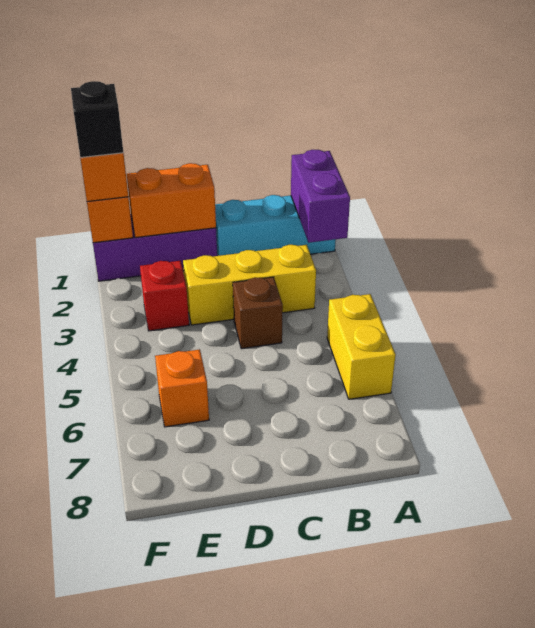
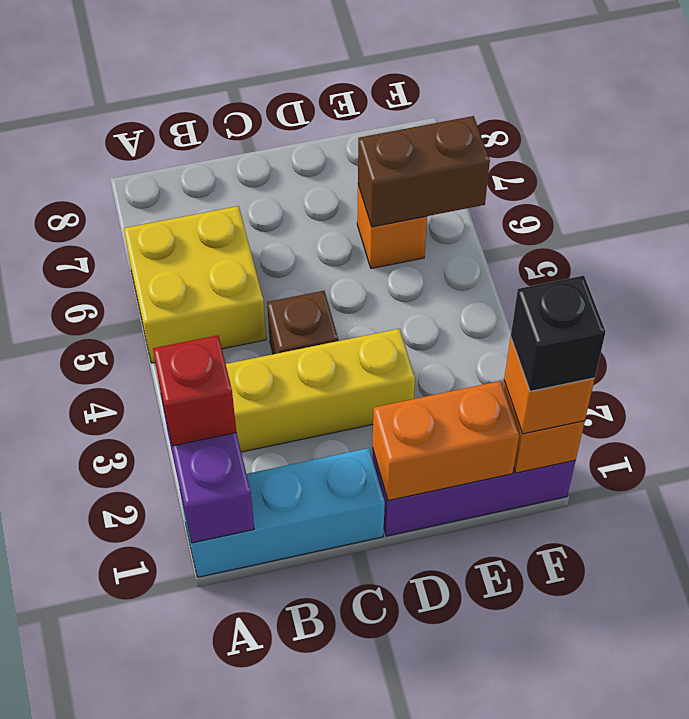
yellow brick A5:A6 level 1 -> yellow brick A5:B6 level 1
red brick E3 level 1 -> red brick A2 level 3
none -> brown brick E6:F6 level 2

